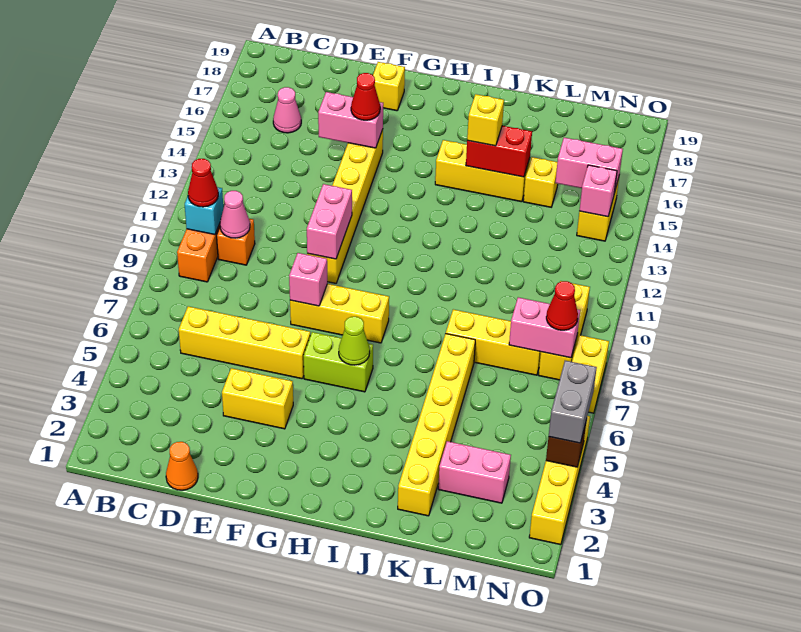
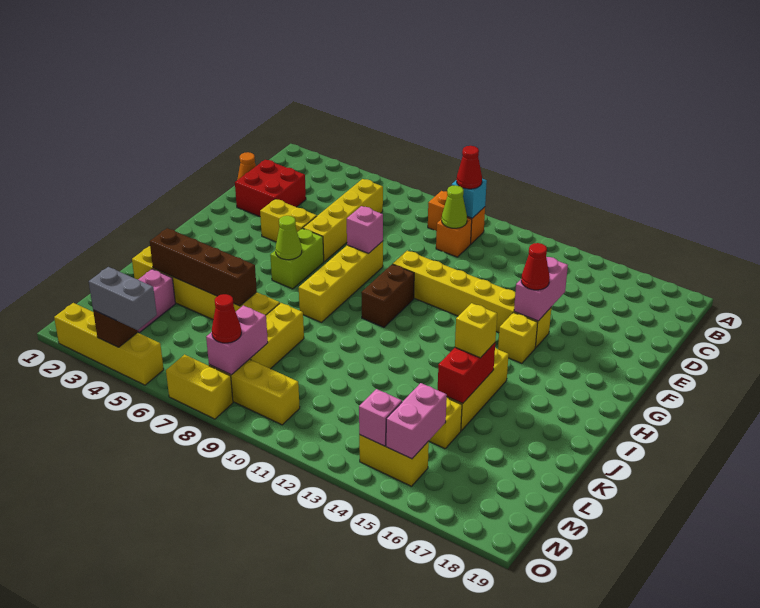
pink cone C10 level 2 -> lime cone C10 level 2
pink cone C16 level 1 -> none
none -> red brick D2:E3 level 1
yellow brick E4:F4 level 1 -> yellow brick F4:F5 level 1
yellow brick F8:H8 level 1 -> yellow brick F8:I8 level 1
pink brick F10:F11 level 2 -> none
yellow brick F18 level 1 -> yellow brick G15 level 1
none -> brown brick G10:H10 level 1
none -> brown brick K3:K6 level 2

